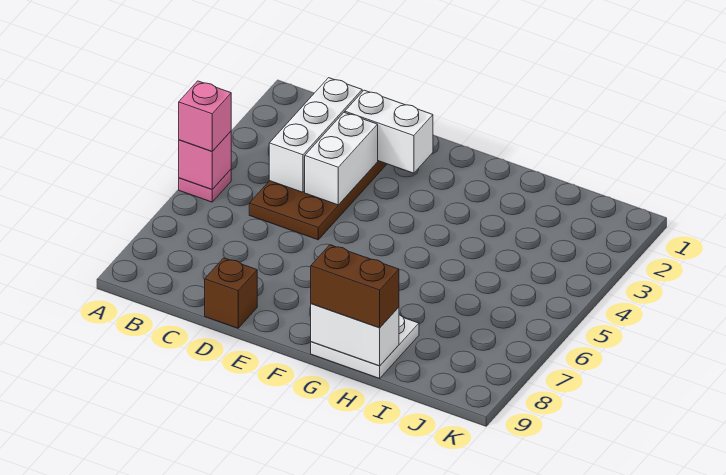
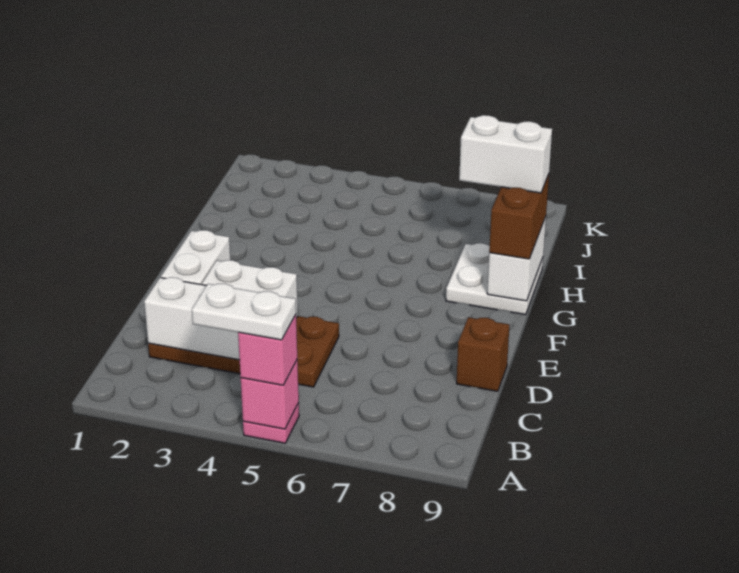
none -> white plate A4:A5 level 4
none -> white brick H8:H9 level 4

